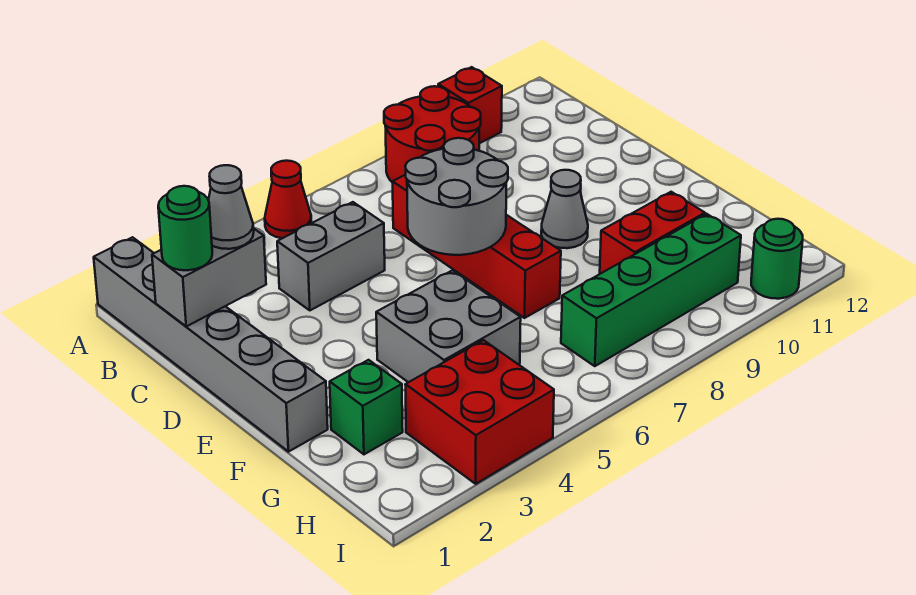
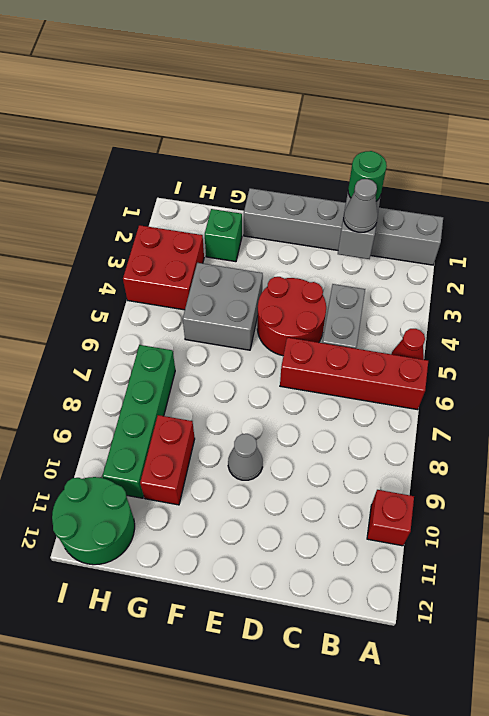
red round brick A8:B9 level 1 -> red round brick D4:E5 level 1
red brick C7:F7 level 1 -> red brick A6:D6 level 1
grey round brick D6:E7 level 2 -> none
green round brick I11 level 1 -> green round brick H11:I12 level 1

